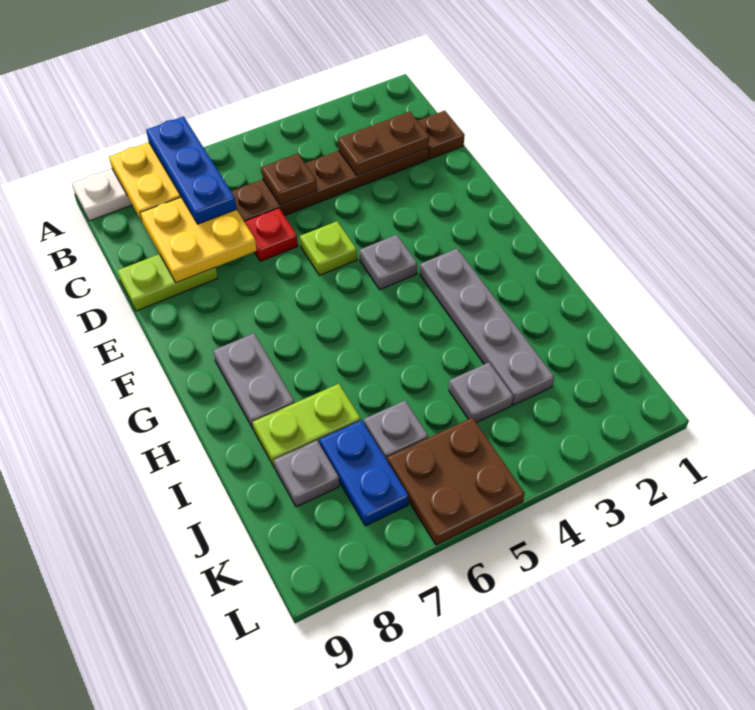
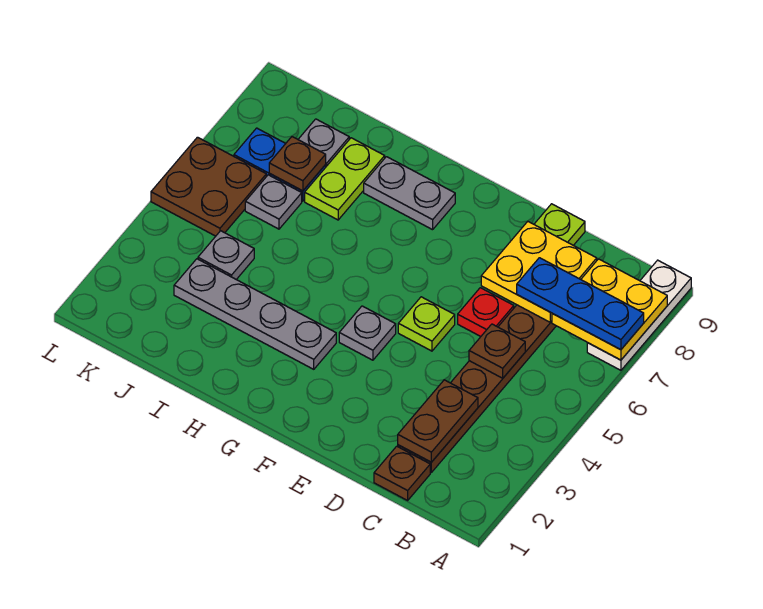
none -> brown plate J7 level 2

